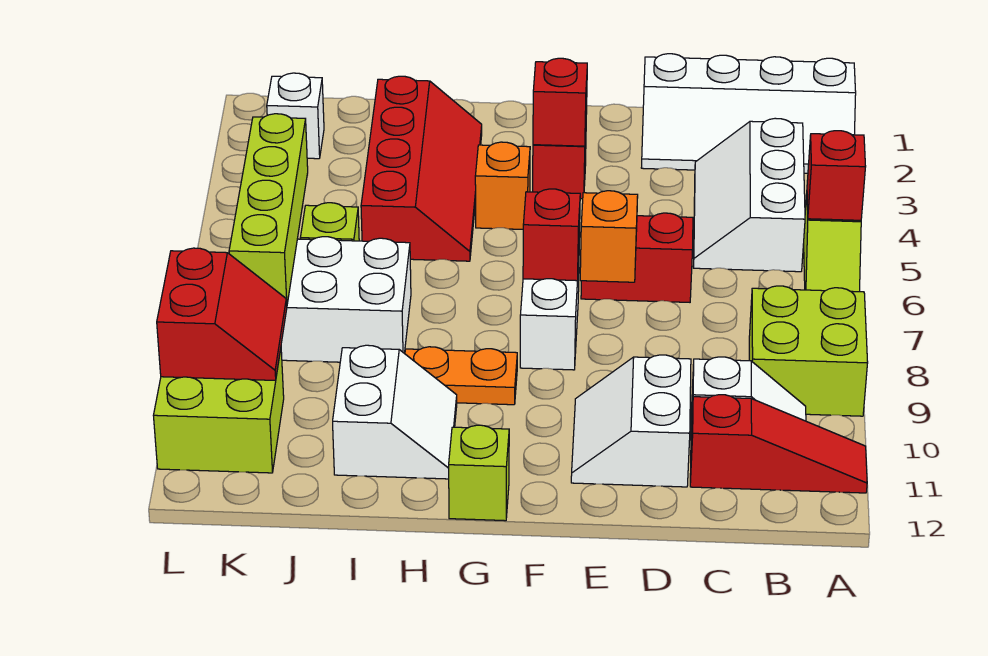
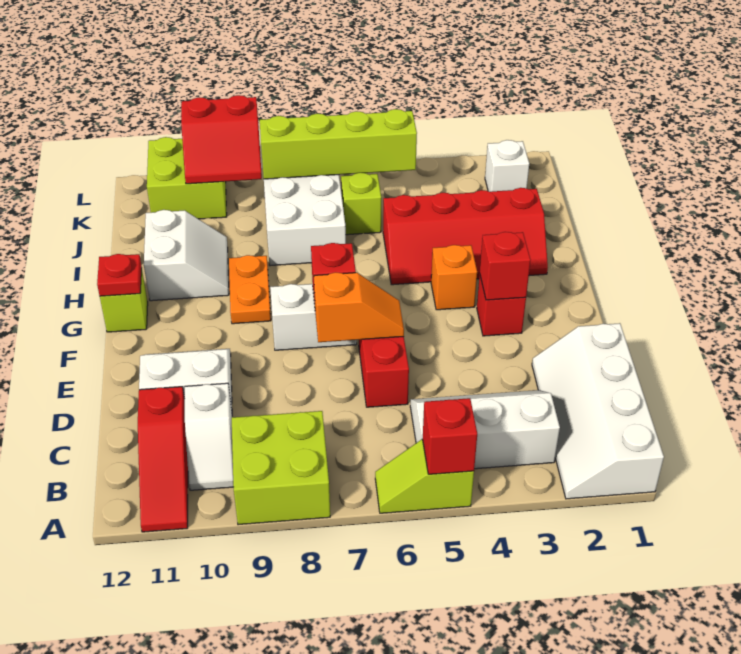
none -> red plate G12 level 2
white slope H10:I11 level 1 top I -> white slope H10:I11 level 1 top 11

